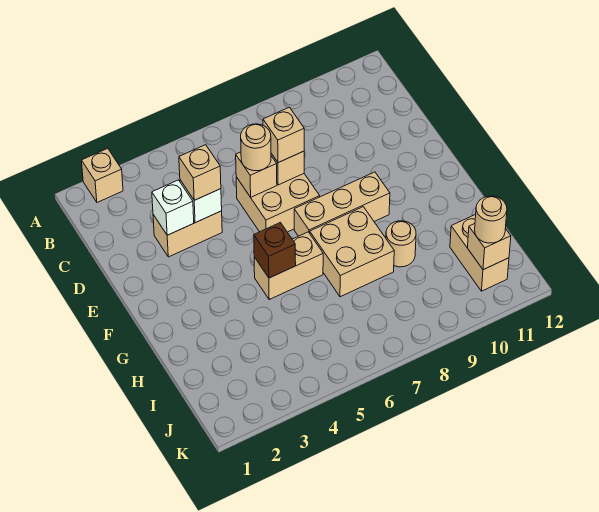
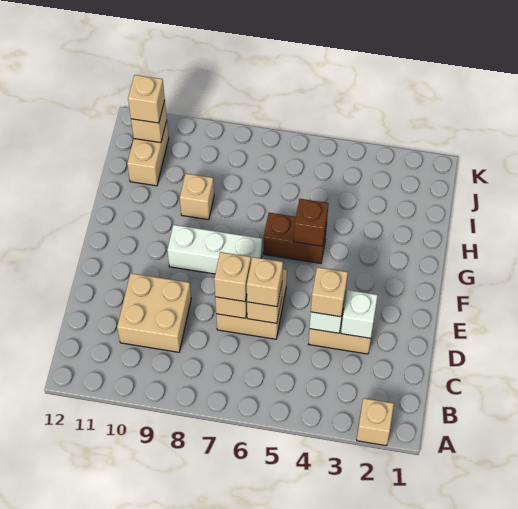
tan round brick D6 level 3 -> tan brick D6 level 3
tan brick F7:F9 level 1 -> white brick F7:F9 level 1
tan brick G5:G6 level 1 -> brown brick G5:G6 level 1
tan brick G7:H8 level 1 -> tan brick C9:D10 level 1
tan round brick H9 level 1 -> tan brick H9 level 1
tan round brick J11 level 3 -> tan brick J11 level 3

